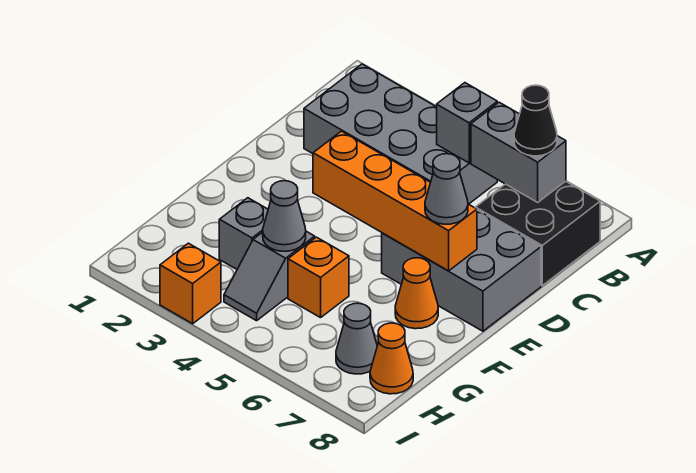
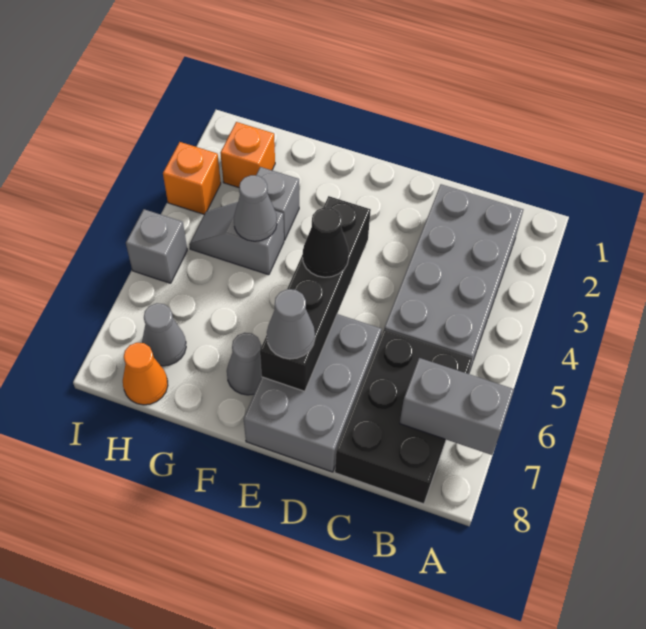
grey brick B5 level 2 -> grey brick I5 level 1
grey brick B6:B7 level 2 -> grey brick A7:B7 level 2
black brick B7:C8 level 1 -> black brick B6:C8 level 1
black cone B7 level 3 -> black cone E5 level 3
orange brick E4:E7 level 2 -> black brick E4:E7 level 2
orange cone F7 level 1 -> grey cone F7 level 1
orange brick G5 level 1 -> orange brick H2 level 1

